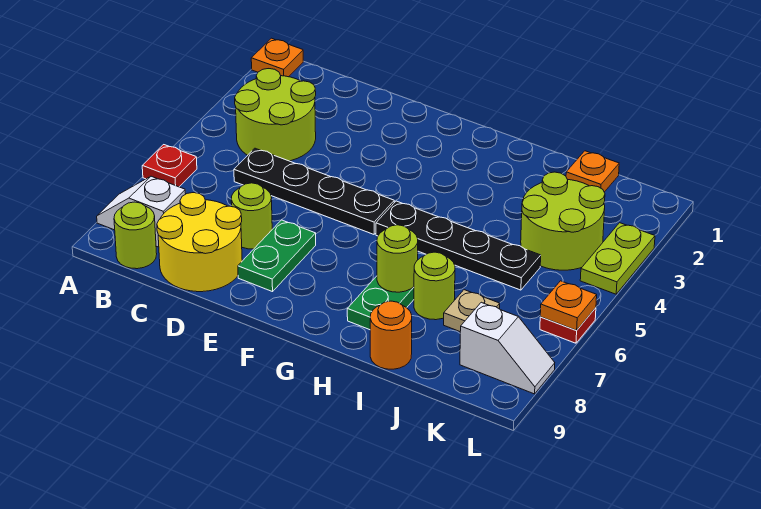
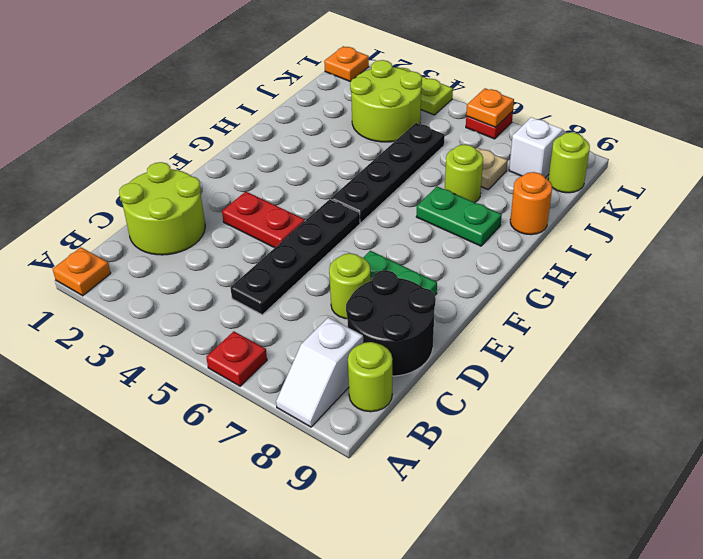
lime round brick B3:C4 level 1 -> lime round brick C1:D2 level 1
yellow round brick C8:D9 level 1 -> black round brick C8:D9 level 1
none -> red plate E3:E4 level 1
lime round brick H7 level 2 -> lime round brick K9 level 1
orange plate J1 level 1 -> orange plate L1 level 1

